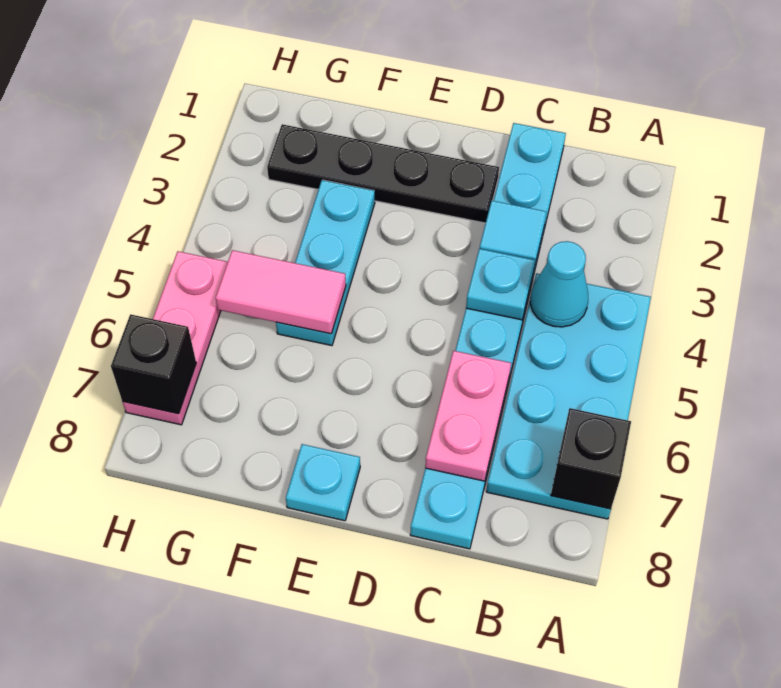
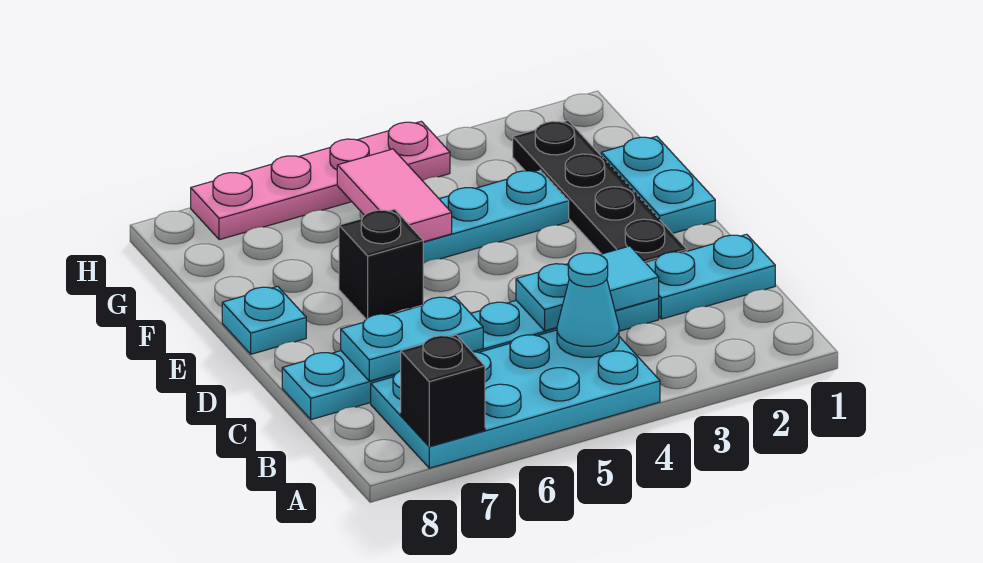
pink plate C6:C7 level 2 -> cyan plate C6:C7 level 2
none -> cyan plate E1:F1 level 1
pink plate H5:H7 level 1 -> pink plate H4:H7 level 1
black brick H7 level 2 -> black brick E6 level 1

